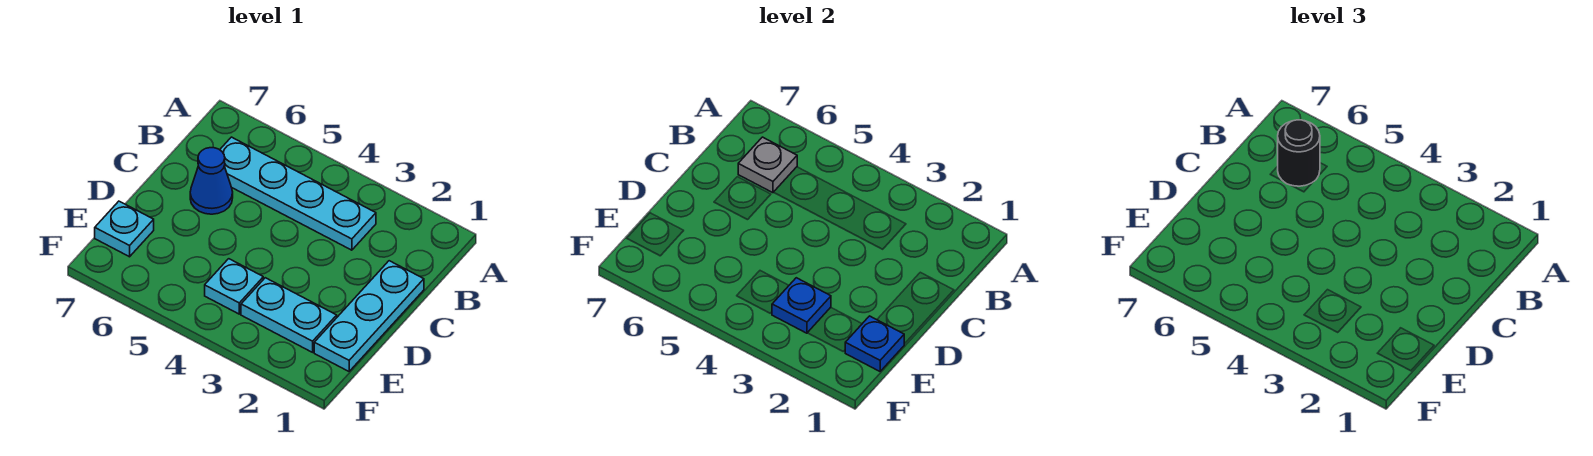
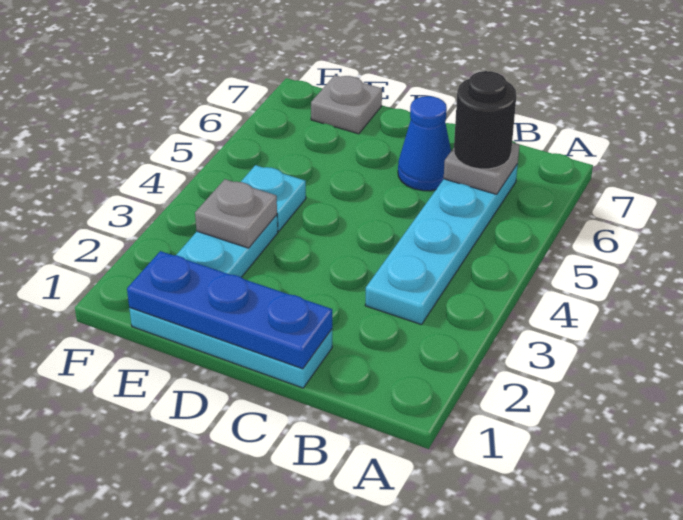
blue plate E1 level 2 -> blue plate C1:E1 level 2
blue plate E3 level 2 -> grey plate E3 level 2
cyan plate E7 level 1 -> grey plate E7 level 1

